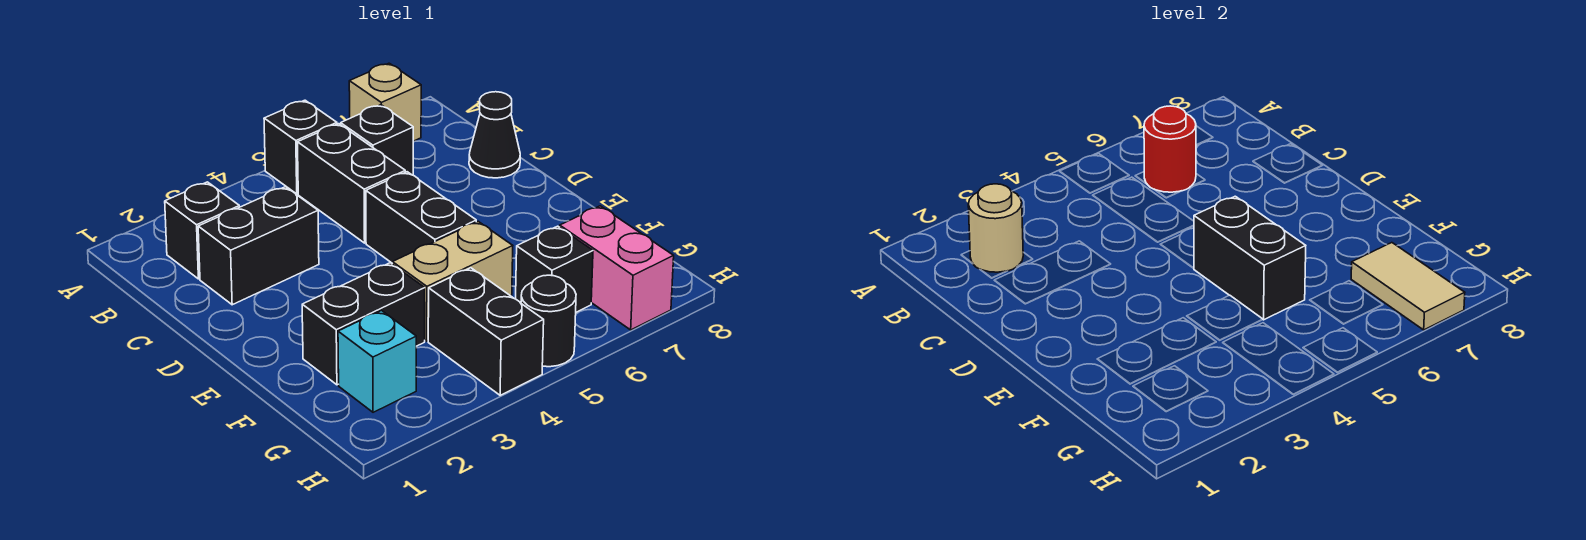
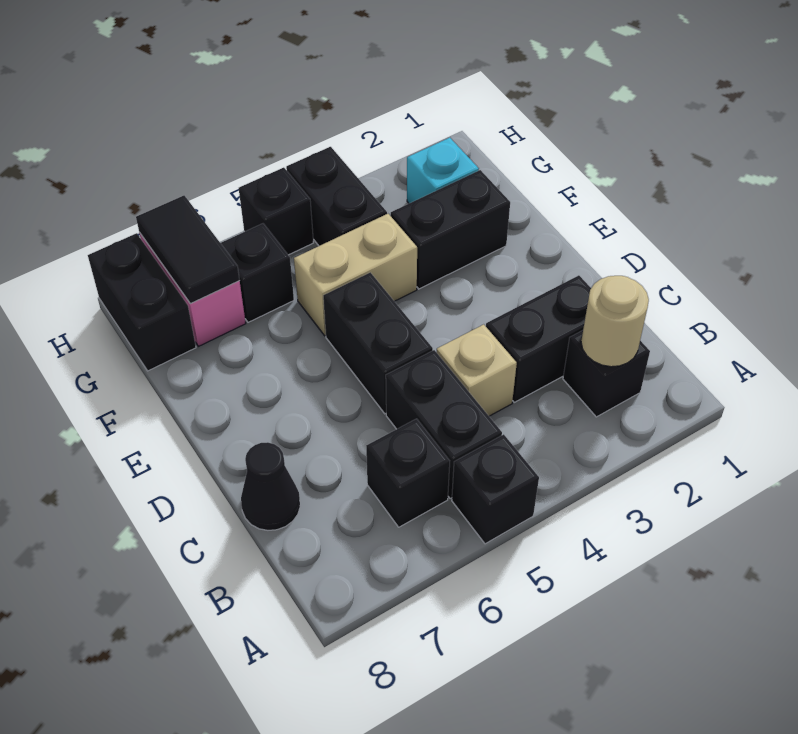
tan brick A7 level 1 -> tan brick C4 level 1
red round brick B6 level 2 -> none
black brick E5:F5 level 2 -> black brick G8:H8 level 1
tan tile G7:H7 level 2 -> black tile G7:H7 level 2
black round brick H5 level 1 -> black brick H5 level 1

